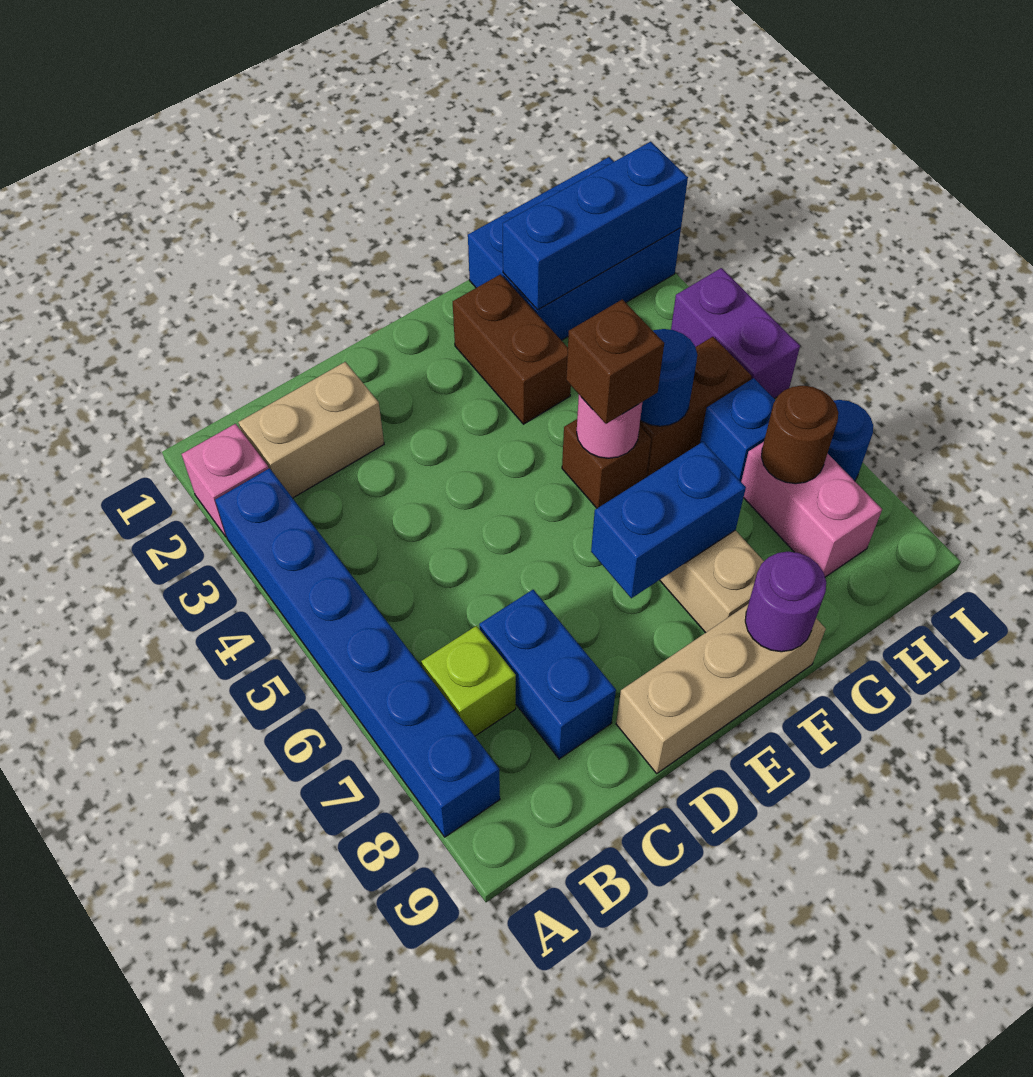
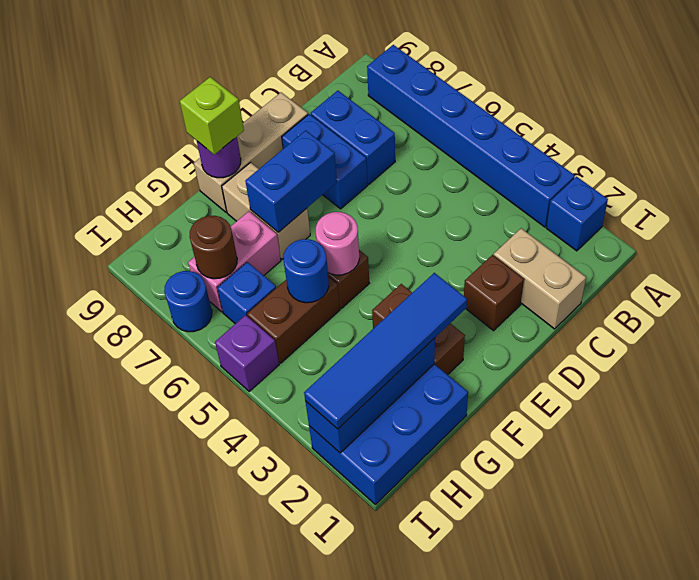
pink brick A2 level 1 -> blue brick A2 level 1
tan brick B2:C2 level 1 -> tan brick C1:C2 level 1
lime brick B7 level 1 -> lime brick F9 level 3
none -> blue brick D7:D8 level 1
none -> blue tile F2:I2 level 3
brown brick F5 level 3 -> brown brick D2 level 1
pink brick H7:H8 level 1 -> pink brick G7:H7 level 1
purple brick I4:I5 level 1 -> purple brick I5 level 1

